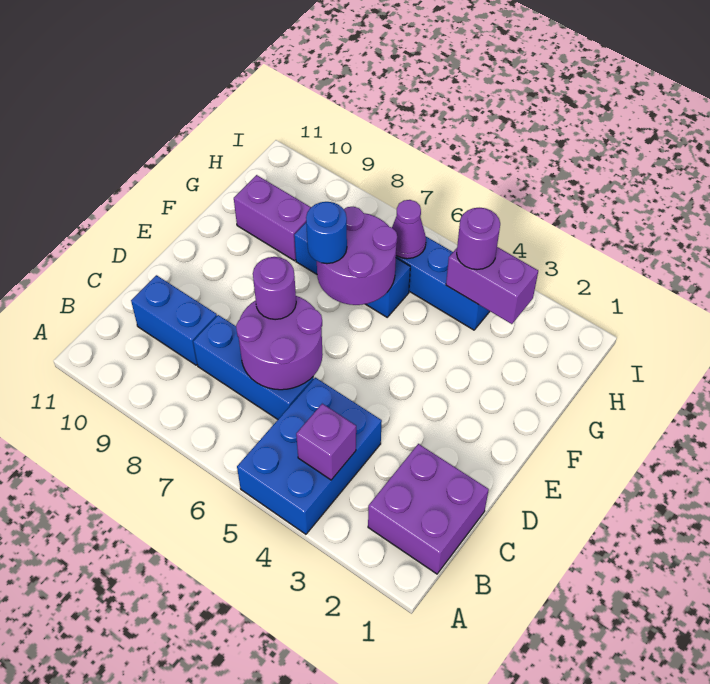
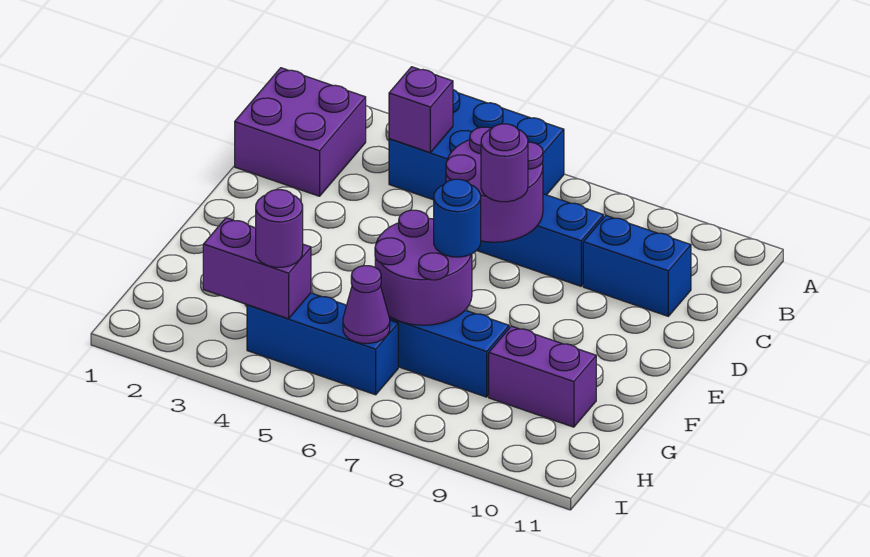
blue brick A4:C5 level 1 -> blue brick A4:B6 level 1

